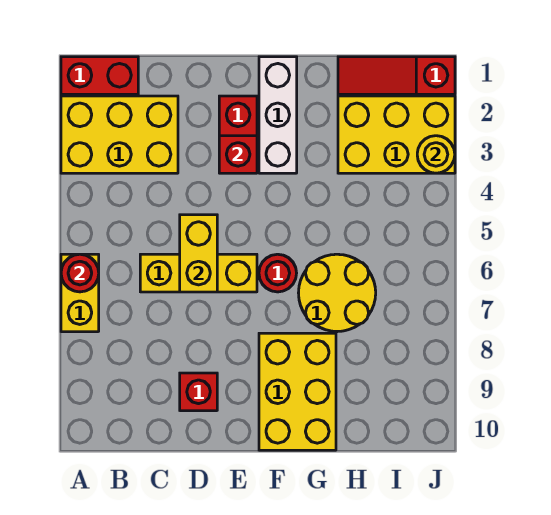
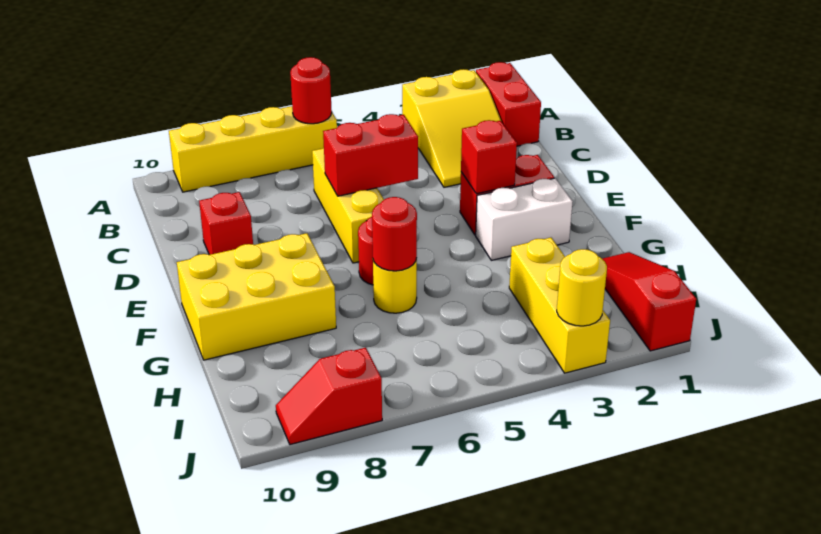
yellow brick A2:C3 level 1 -> yellow slope A2:C3 level 1 top A
yellow brick A6:A7 level 1 -> yellow brick A6:A9 level 1
yellow brick D5:D6 level 2 -> red brick D5:D6 level 2
white brick F1:F3 level 1 -> white brick F2:F3 level 1
yellow round brick G6:H7 level 1 -> yellow round brick G6 level 1
none -> red round brick G6 level 2
yellow brick H2:J3 level 1 -> yellow brick H3:J3 level 1
none -> red slope J8:J9 level 1 top 8

